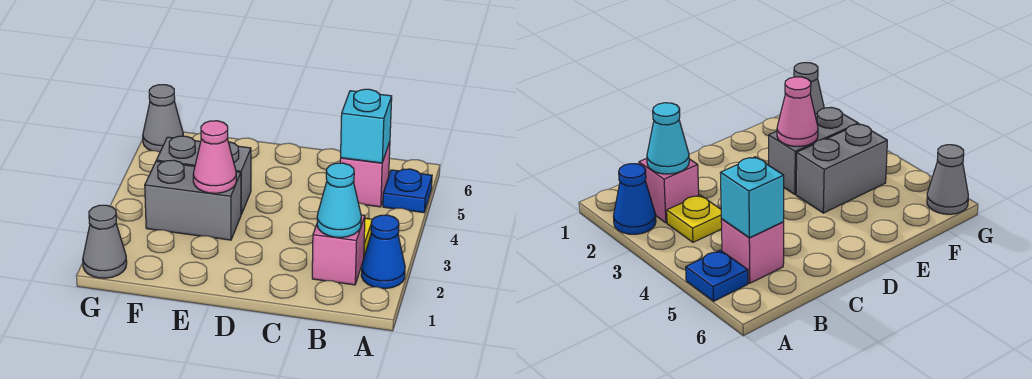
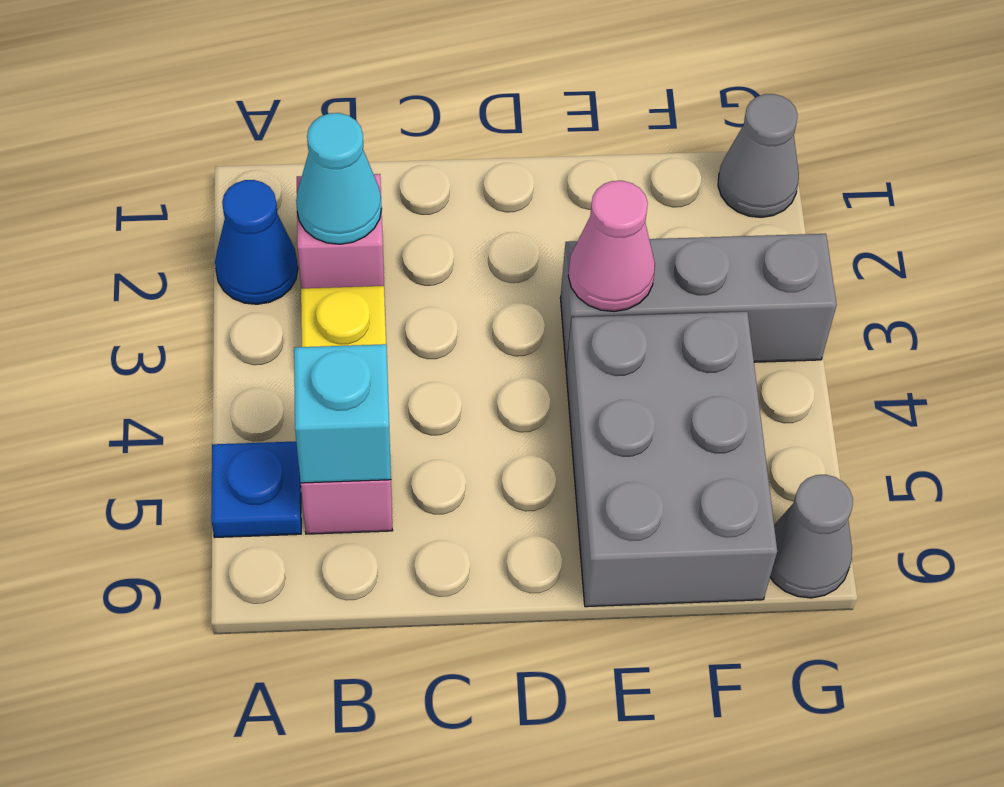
grey brick E3:F3 level 1 -> grey brick E3:G3 level 1
grey brick E4:F4 level 1 -> grey brick E4:F6 level 1

